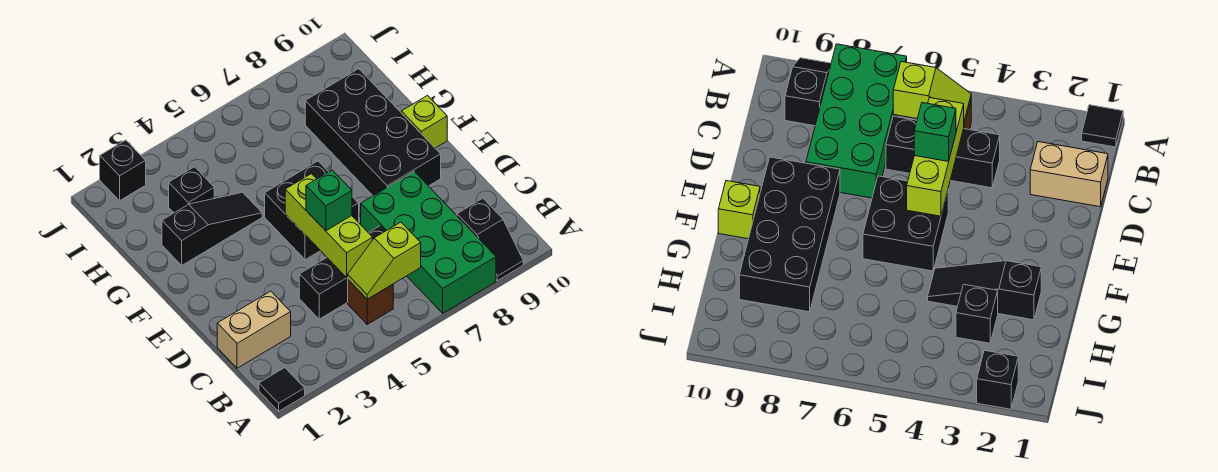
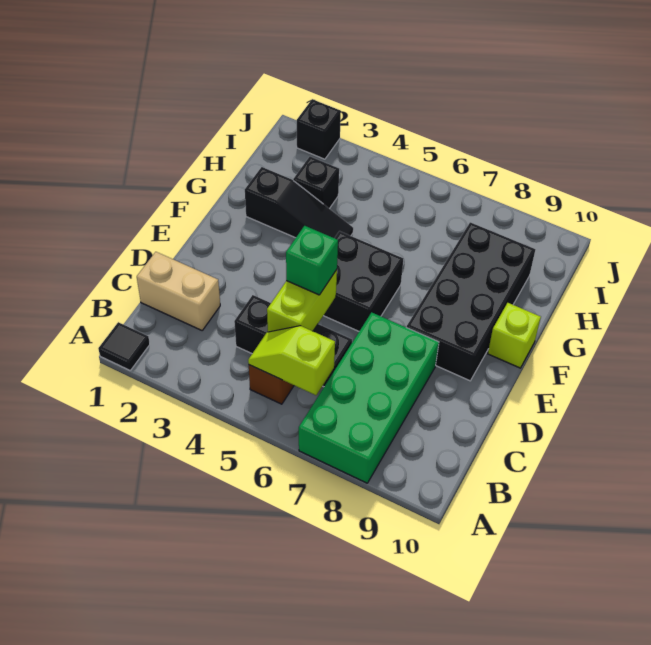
black slope A9:B9 level 1 top B -> none
lime brick C5:E5 level 2 -> lime brick C5:D5 level 2

